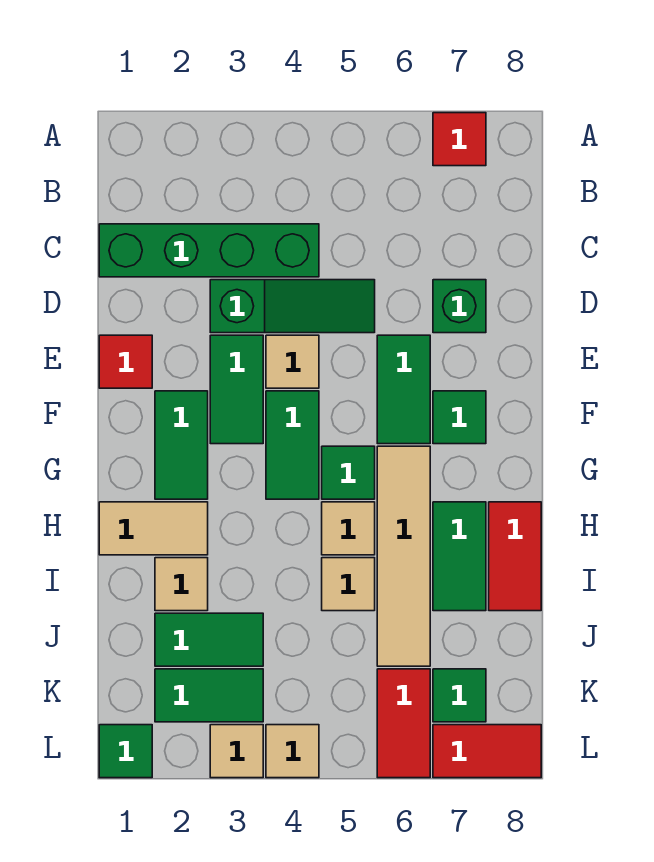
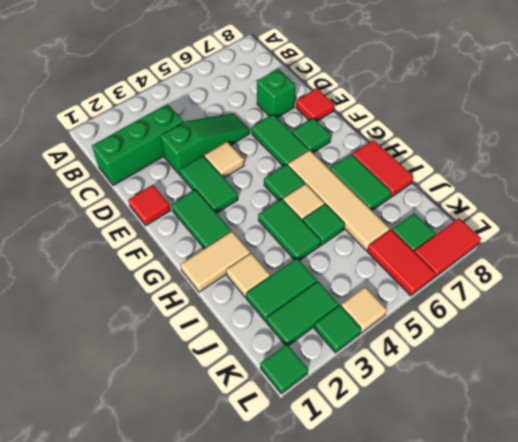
red tile A7 level 1 -> red tile E8 level 1
green brick C1:C4 level 1 -> green brick C1:C3 level 1
green tile F4:G4 level 1 -> green tile H4:I4 level 1
tan tile I5 level 1 -> green tile I5 level 1
tan tile L3 level 1 -> green tile L3 level 1

